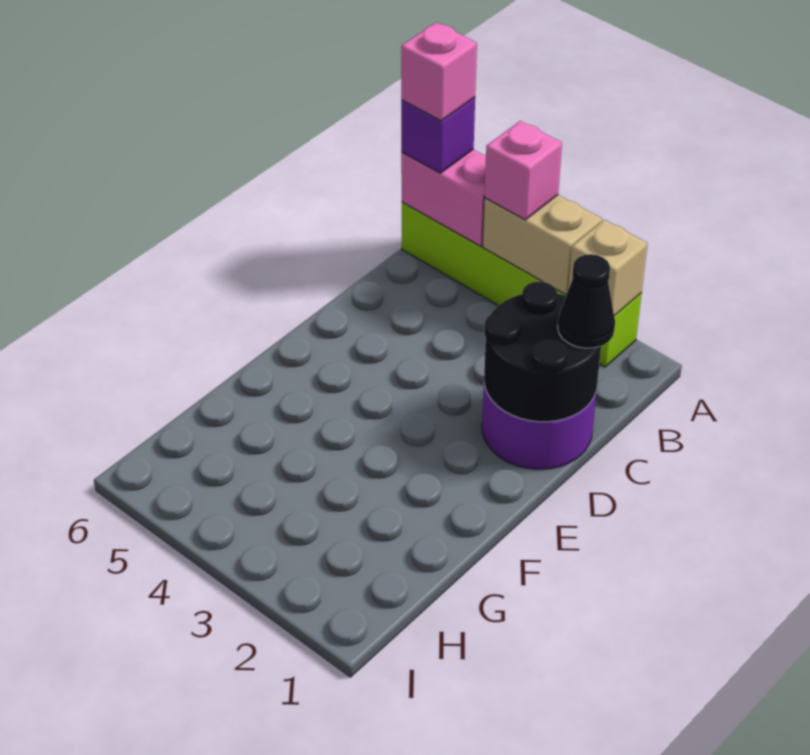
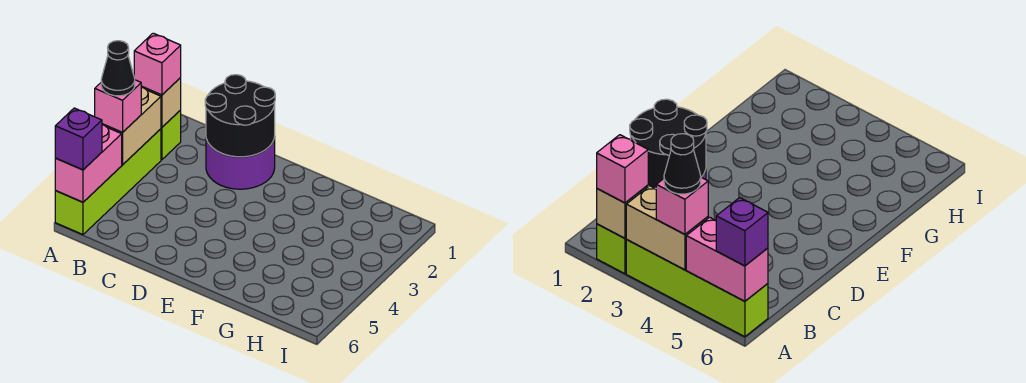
pink brick A6 level 4 -> pink brick A2 level 3
black cone C1 level 3 -> black cone A4 level 4

